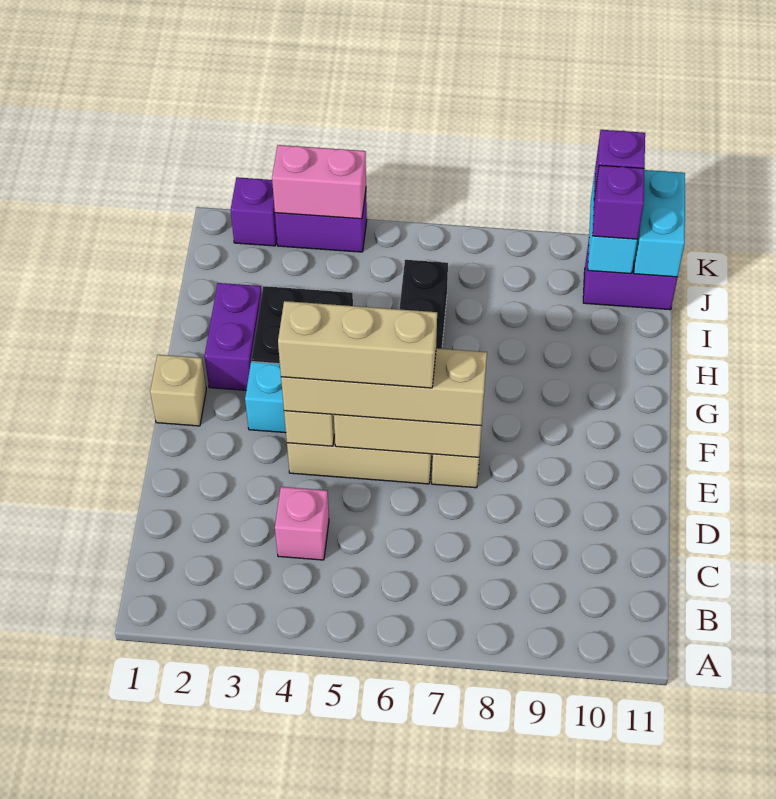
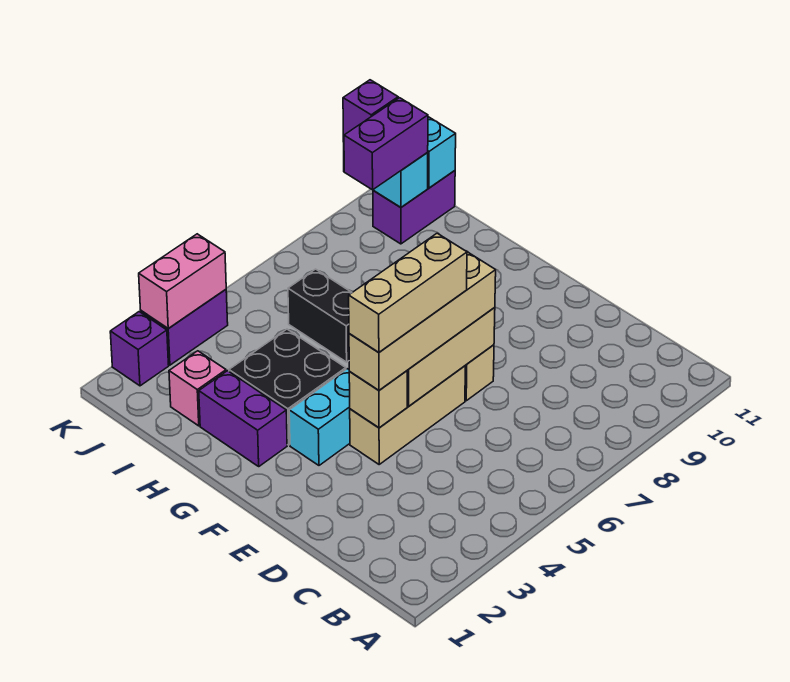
pink brick C4 level 1 -> pink brick I2 level 1
tan brick F1 level 1 -> none
purple brick J10 level 3 -> purple brick J9:J10 level 3

